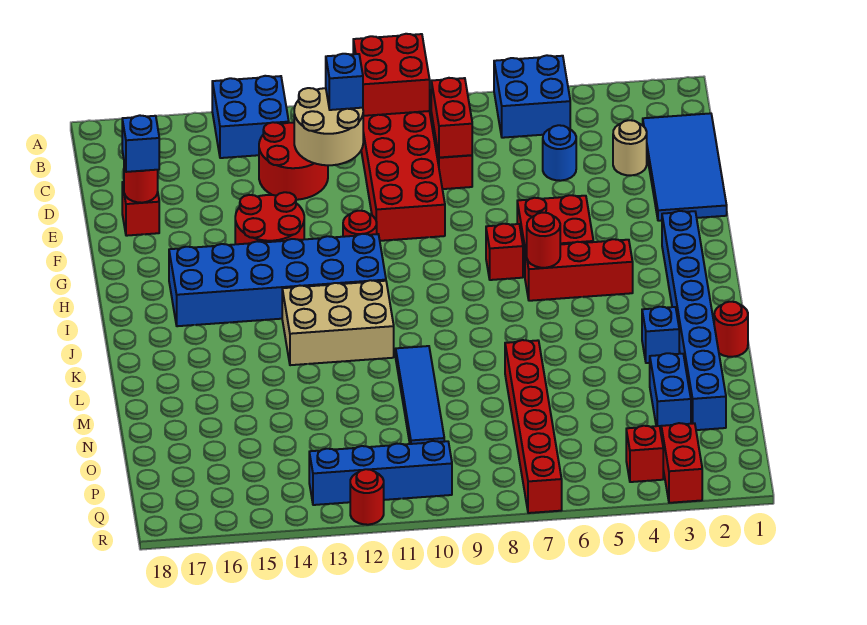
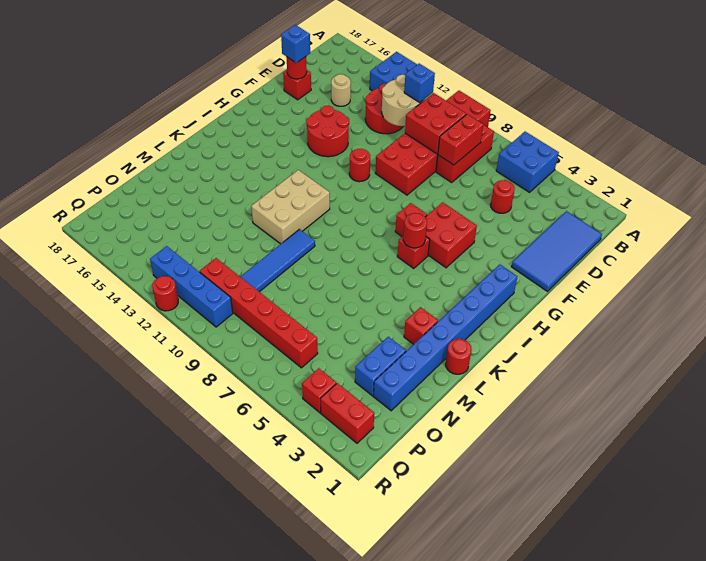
red brick A9:B10 level 2 -> red brick C9:D10 level 2
tan round brick D3 level 1 -> tan round brick D15 level 1
blue round brick D5 level 1 -> red round brick D5 level 1
blue brick H11:I16 level 1 -> none
red brick I4:I6 level 1 -> red brick I6 level 1
tan brick J11:K13 level 1 -> tan brick J11:L12 level 1
blue brick L3 level 1 -> red brick L3 level 1
red brick M7:R7 level 1 -> red brick P6:P11 level 1
red brick Q3:R3 level 1 -> red brick Q2:Q3 level 1

